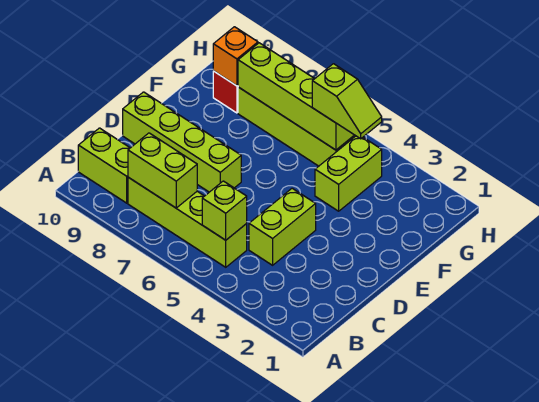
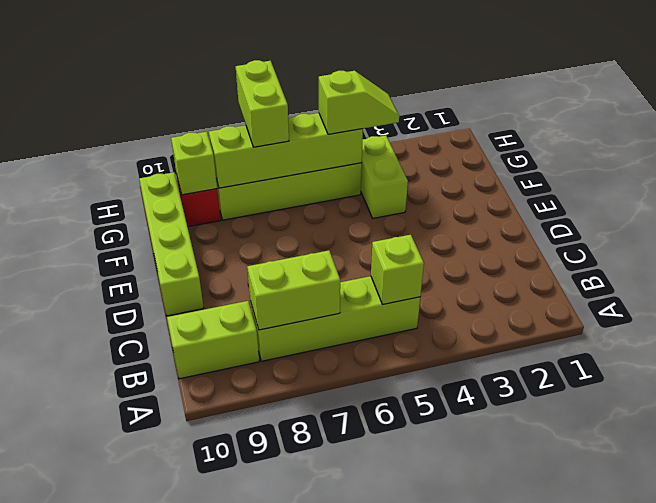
lime brick C4:D4 level 1 -> lime brick G7:H7 level 3
lime brick D7:D10 level 1 -> lime brick D10:G10 level 1
orange brick G9 level 2 -> lime brick G9 level 2

